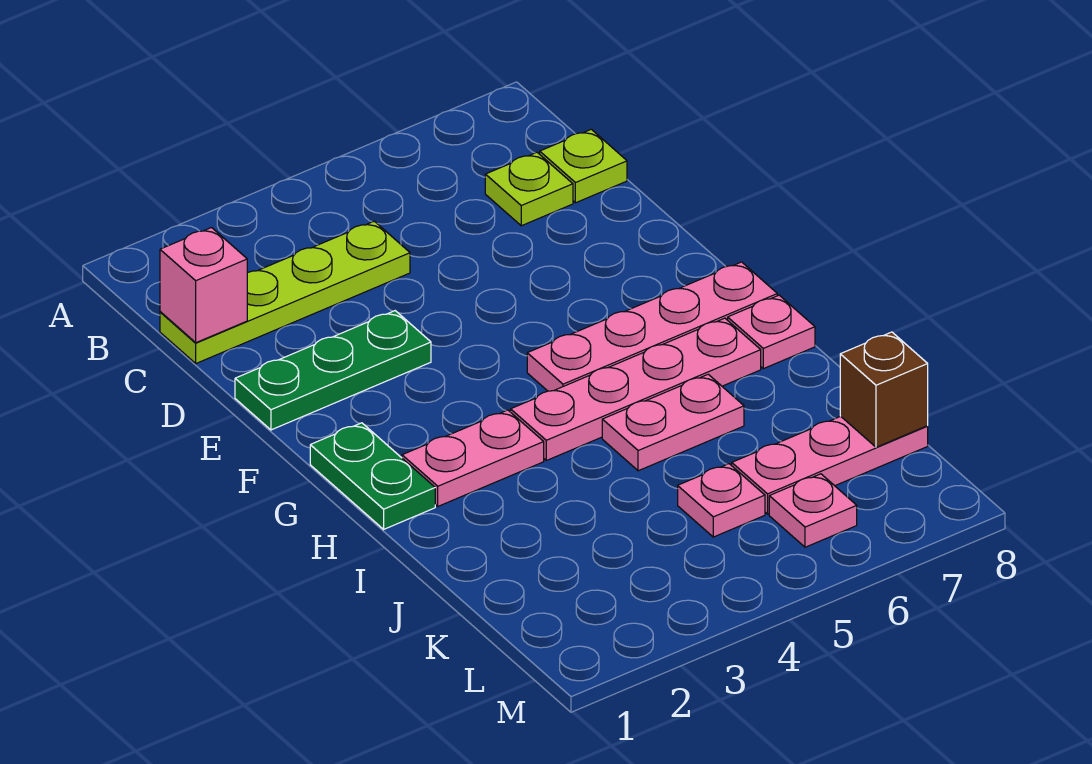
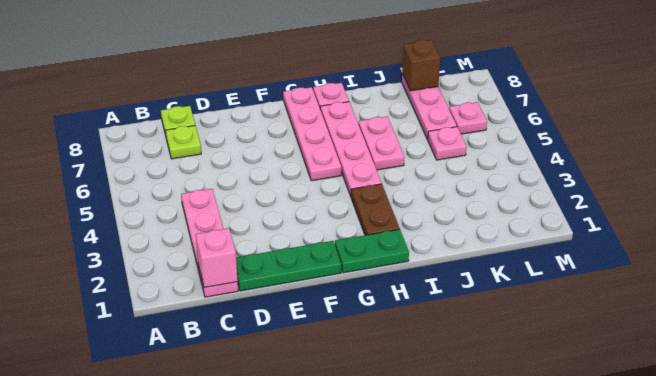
lime plate C1:C4 level 1 -> pink plate C1:C4 level 1
green plate E1:E3 level 1 -> green plate D1:F1 level 1
pink plate H2:H3 level 1 -> brown plate H2:H3 level 1

